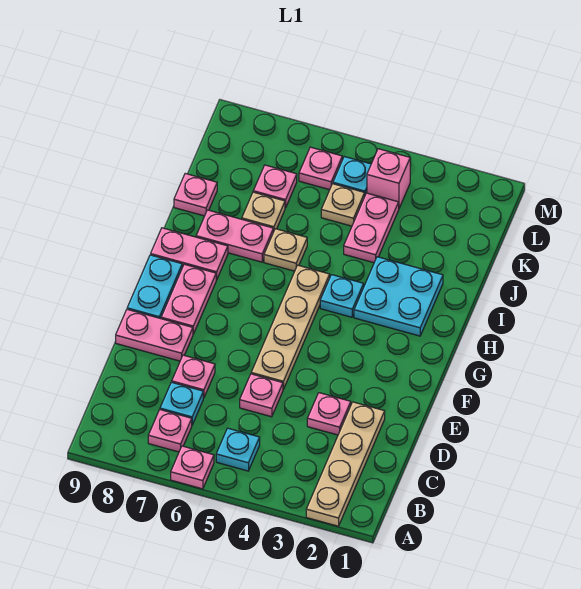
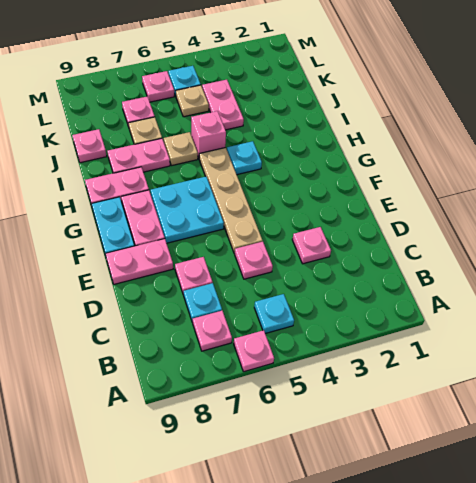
tan plate A2:D2 level 1 -> none
cyan plate H2:I3 level 1 -> cyan plate F6:G7 level 1
pink brick L4 level 1 -> pink brick I5 level 1

